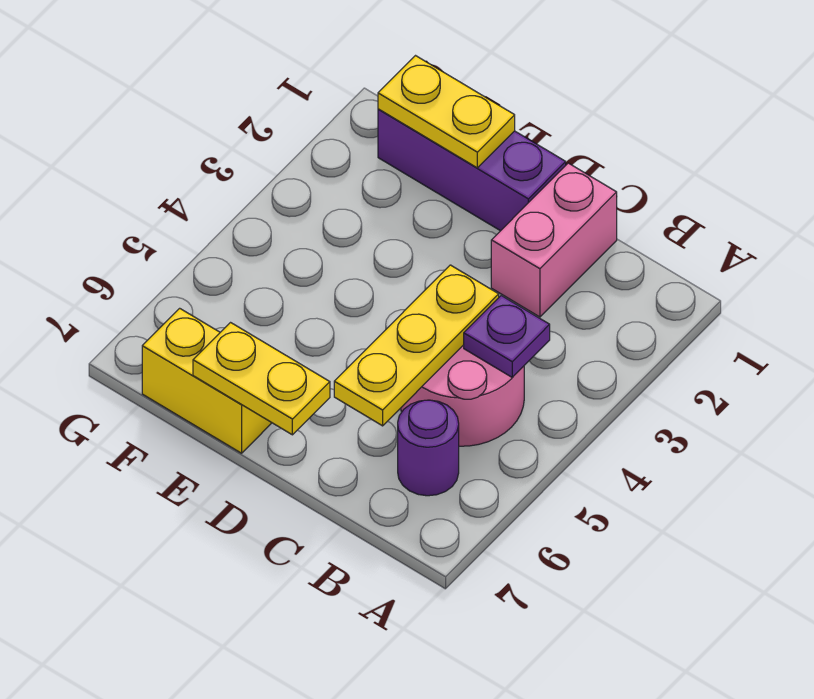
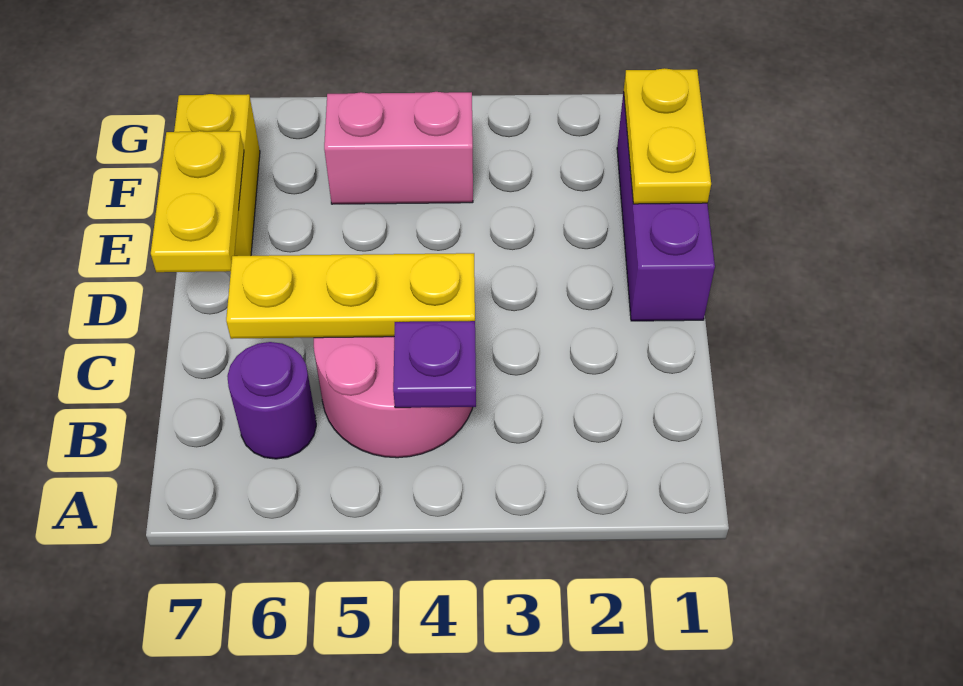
pink brick C1:C2 level 1 -> pink brick F4:F5 level 1

